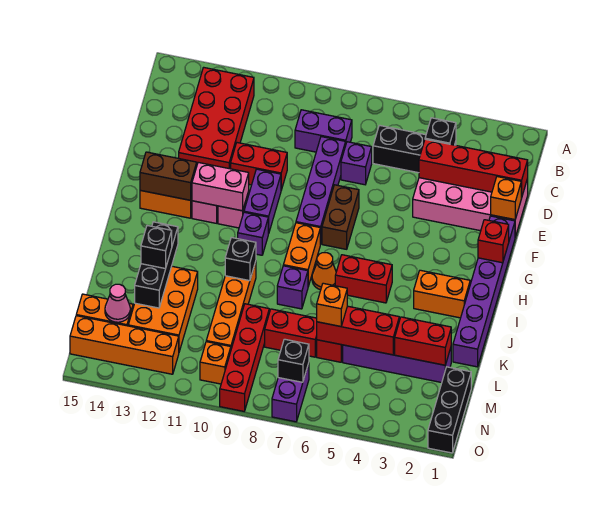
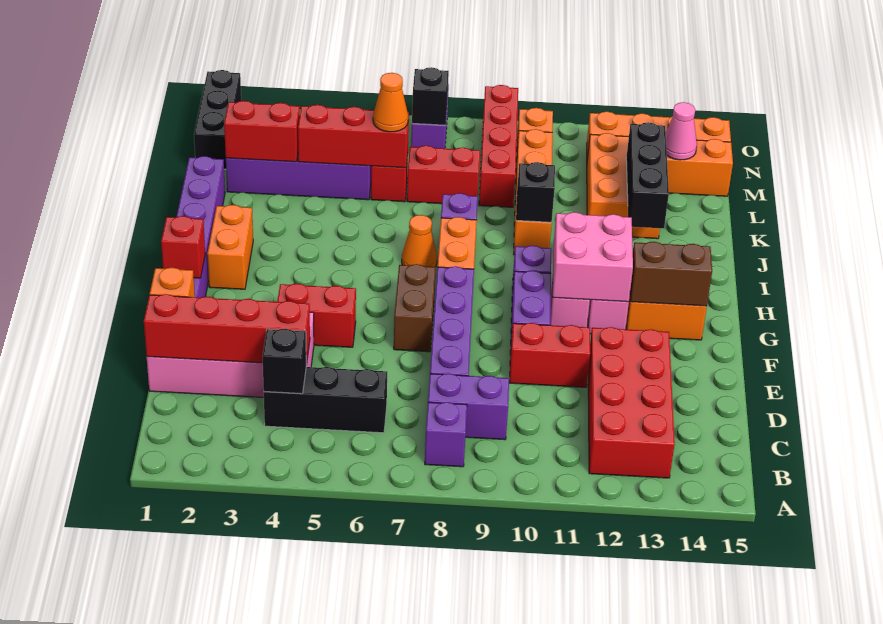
purple brick D7 level 1 -> purple brick B8 level 1
pink brick G11:G12 level 2 -> pink brick G11:H12 level 2
orange brick I2:I3 level 1 -> orange brick H2:I2 level 1
red brick I5:I6 level 1 -> red brick F4:F5 level 1
black brick K13 level 3 -> none
orange brick L6 level 3 -> orange cone L6 level 3

